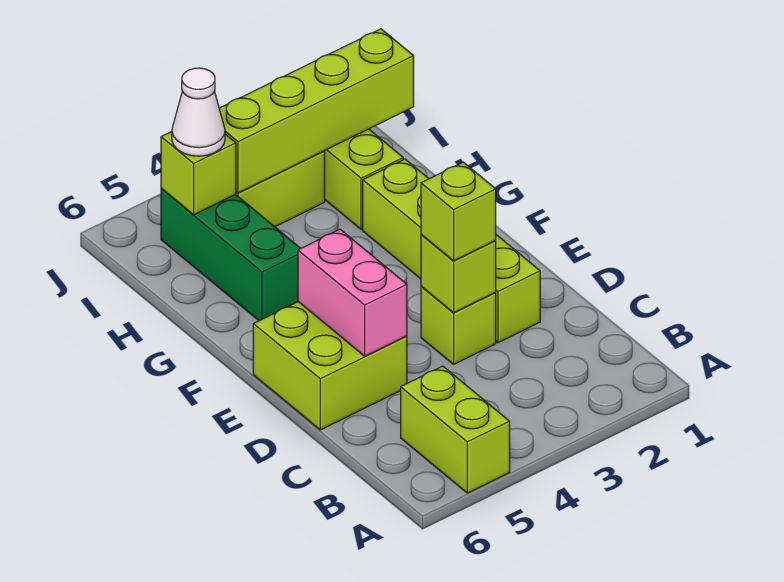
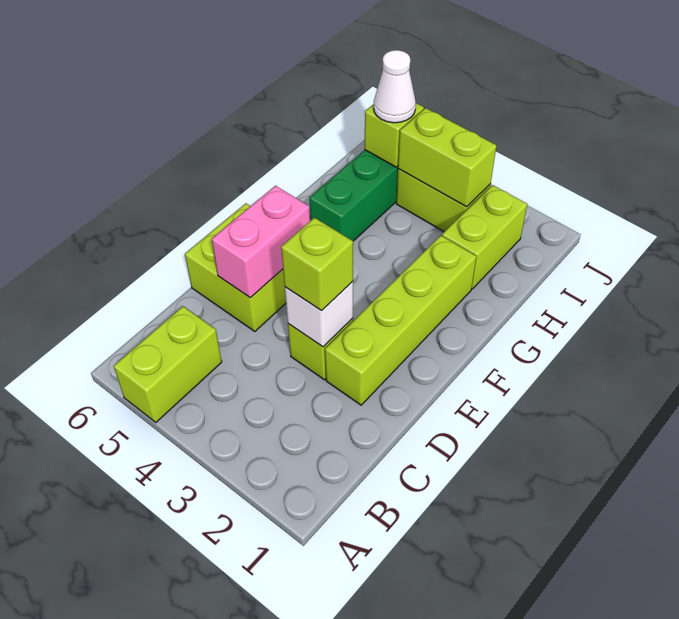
lime brick D3 level 2 -> white brick D3 level 2
lime brick I1:I4 level 2 -> lime brick I3:I4 level 2

